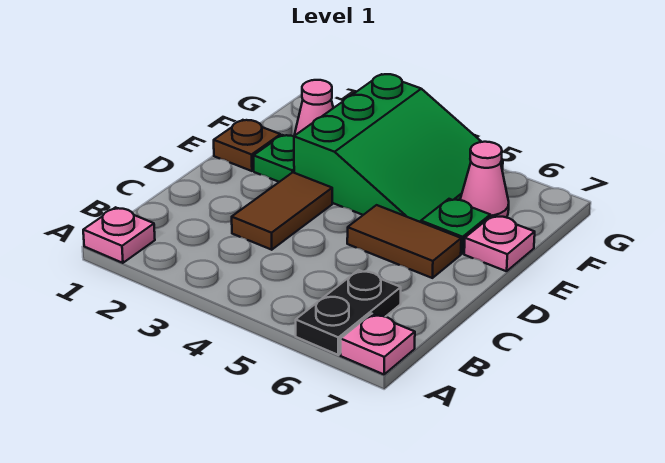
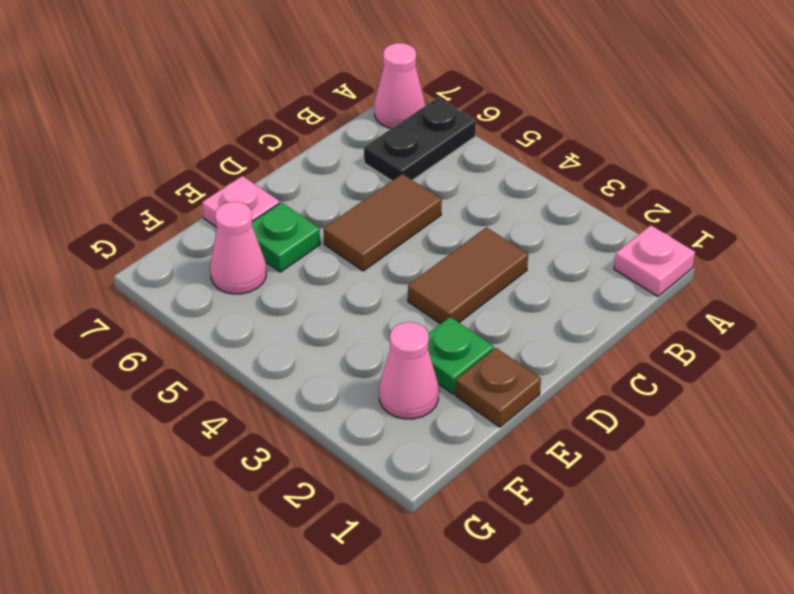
pink plate A7 level 1 -> pink cone A7 level 1
brown tile D5:D6 level 1 -> brown tile C5:D5 level 1
green slope E3:G5 level 1 top 3 -> none

